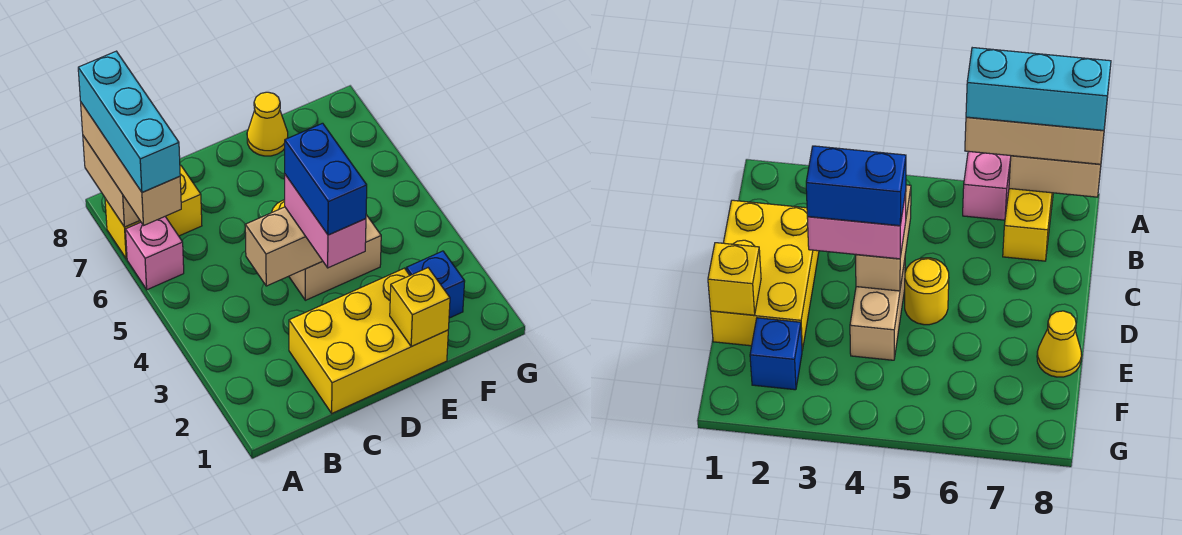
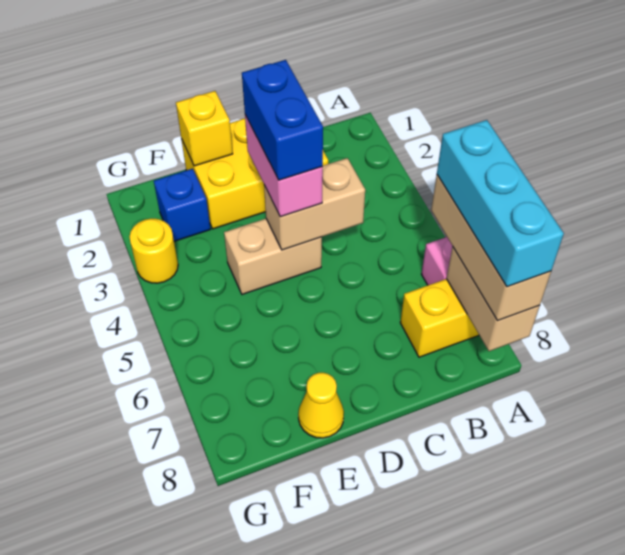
yellow round brick D5 level 1 -> yellow round brick G3 level 1

